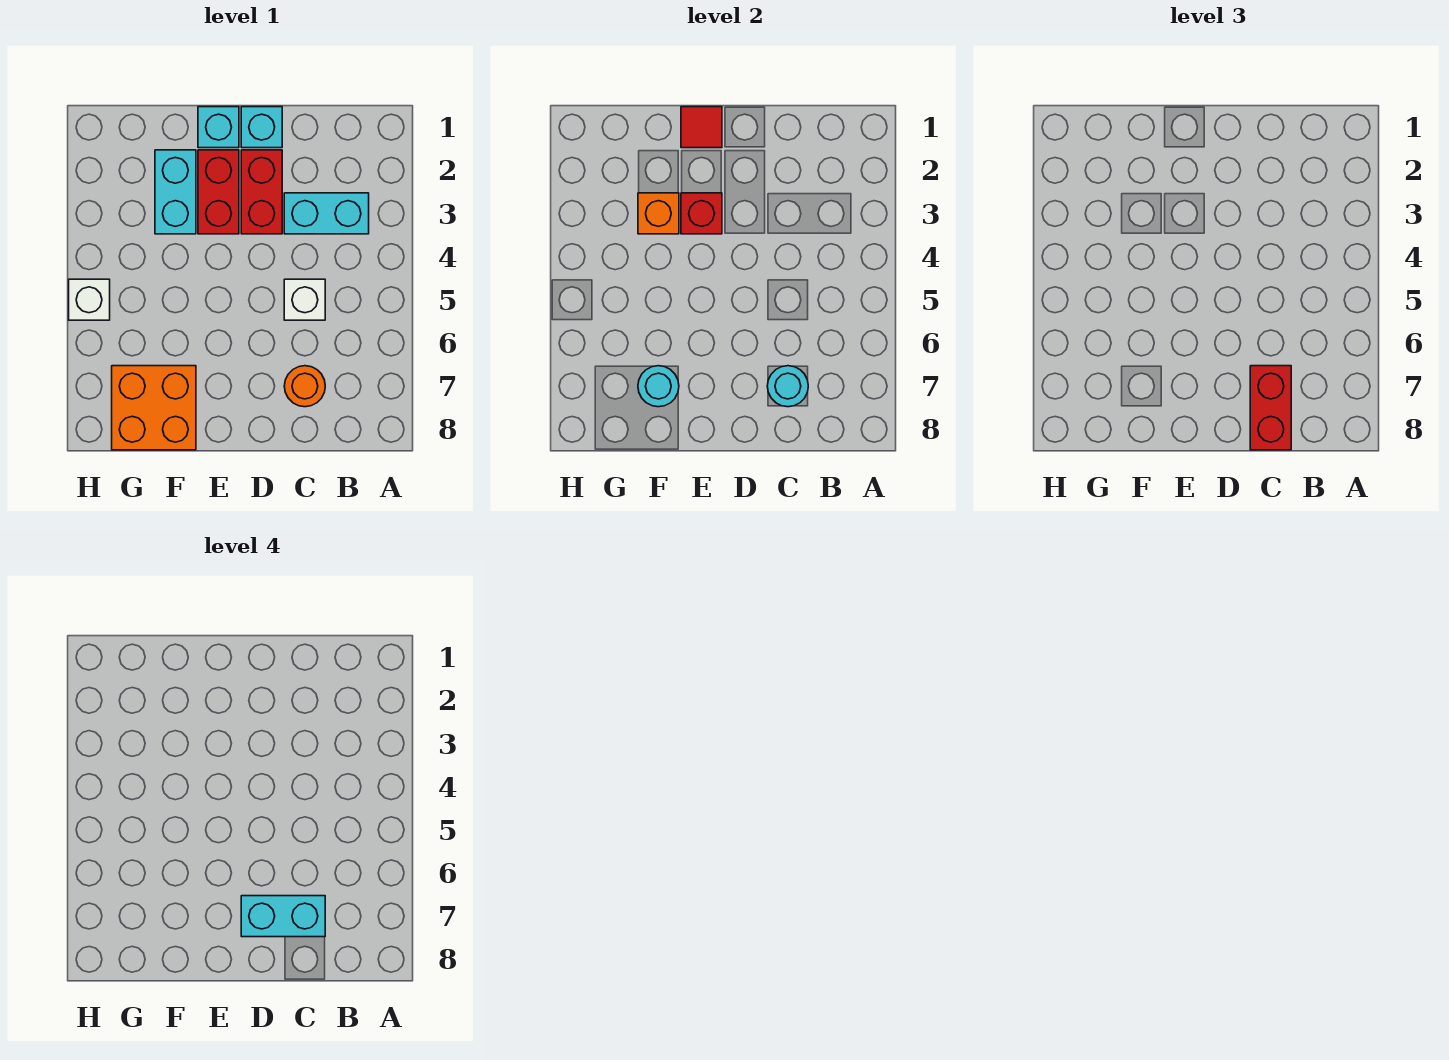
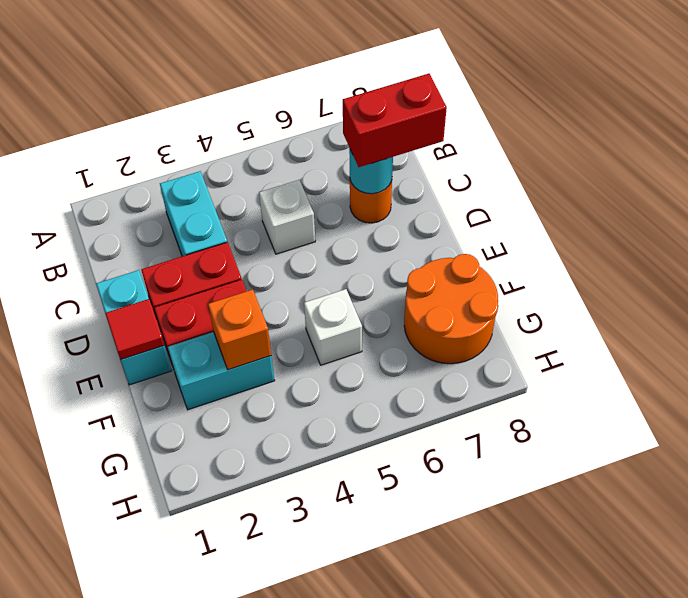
cyan brick C7:D7 level 4 -> none
red brick E3 level 2 -> none
orange brick F7:G8 level 1 -> orange round brick F7:G8 level 1
cyan round brick F7 level 2 -> none
white brick H5 level 1 -> white brick F5 level 1

